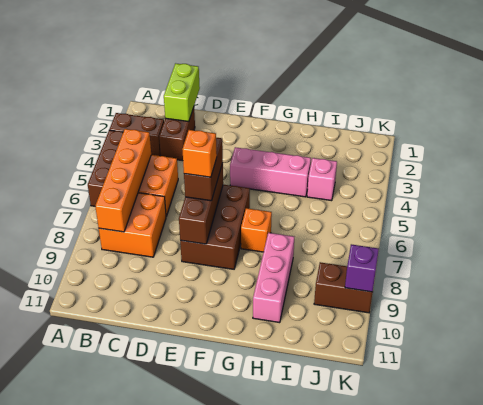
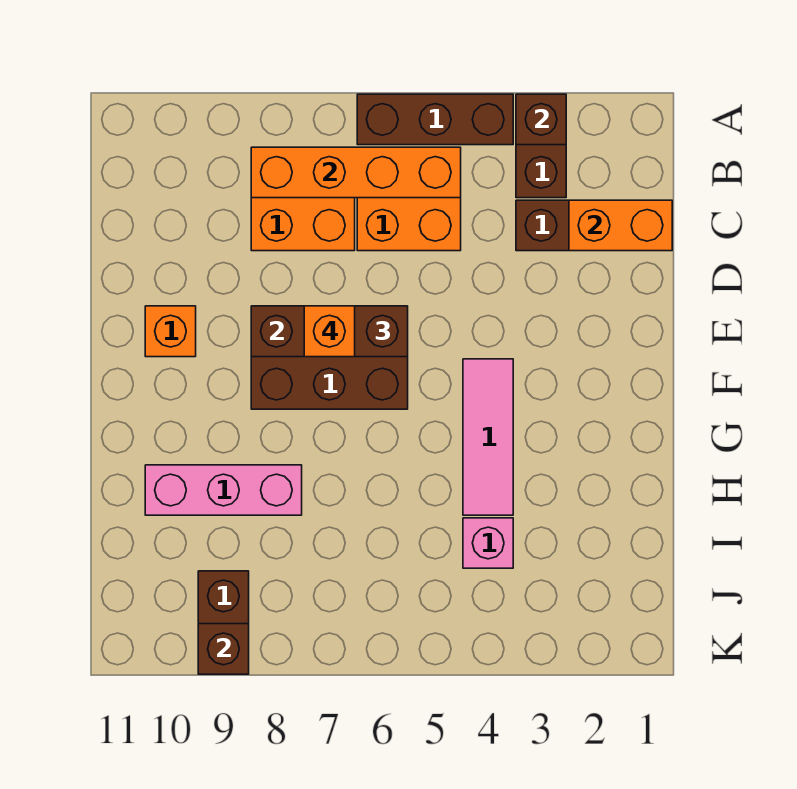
none -> brown brick A3 level 2
lime brick C1:C2 level 2 -> orange brick C1:C2 level 2
pink brick F4:H4 level 1 -> pink tile F4:H4 level 1
orange brick G7 level 1 -> orange brick E10 level 1
purple brick K9 level 2 -> brown brick K9 level 2

